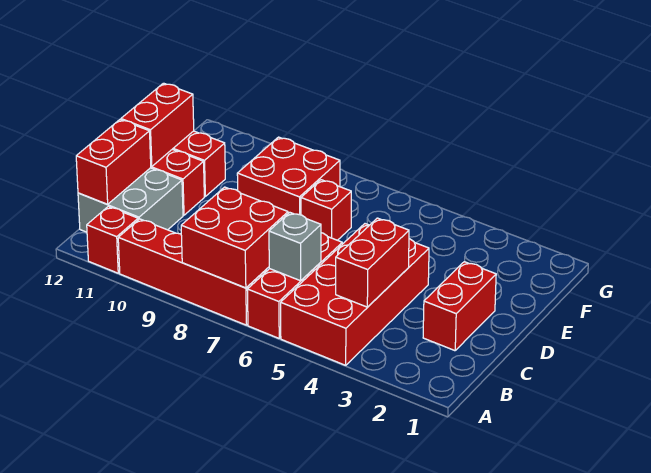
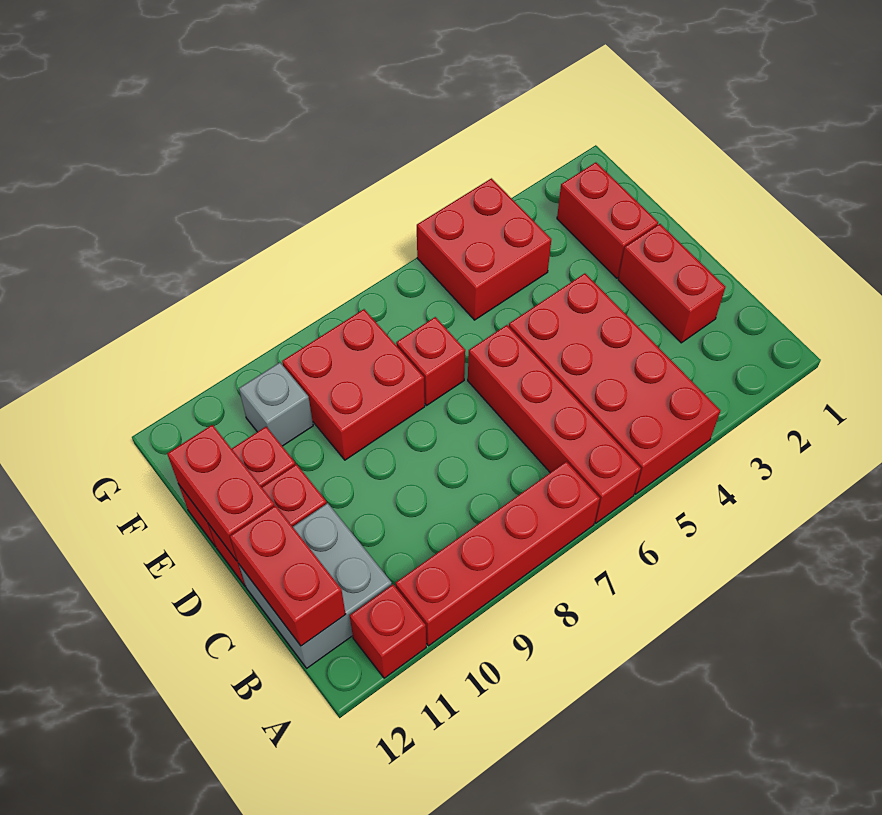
red brick A6:C6 level 1 -> red brick A6:D6 level 1
red brick A7:B8 level 2 -> red brick F4:G5 level 1
red brick B4:C4 level 2 -> red brick E2:F2 level 1
grey brick B6 level 2 -> grey brick F10 level 1

